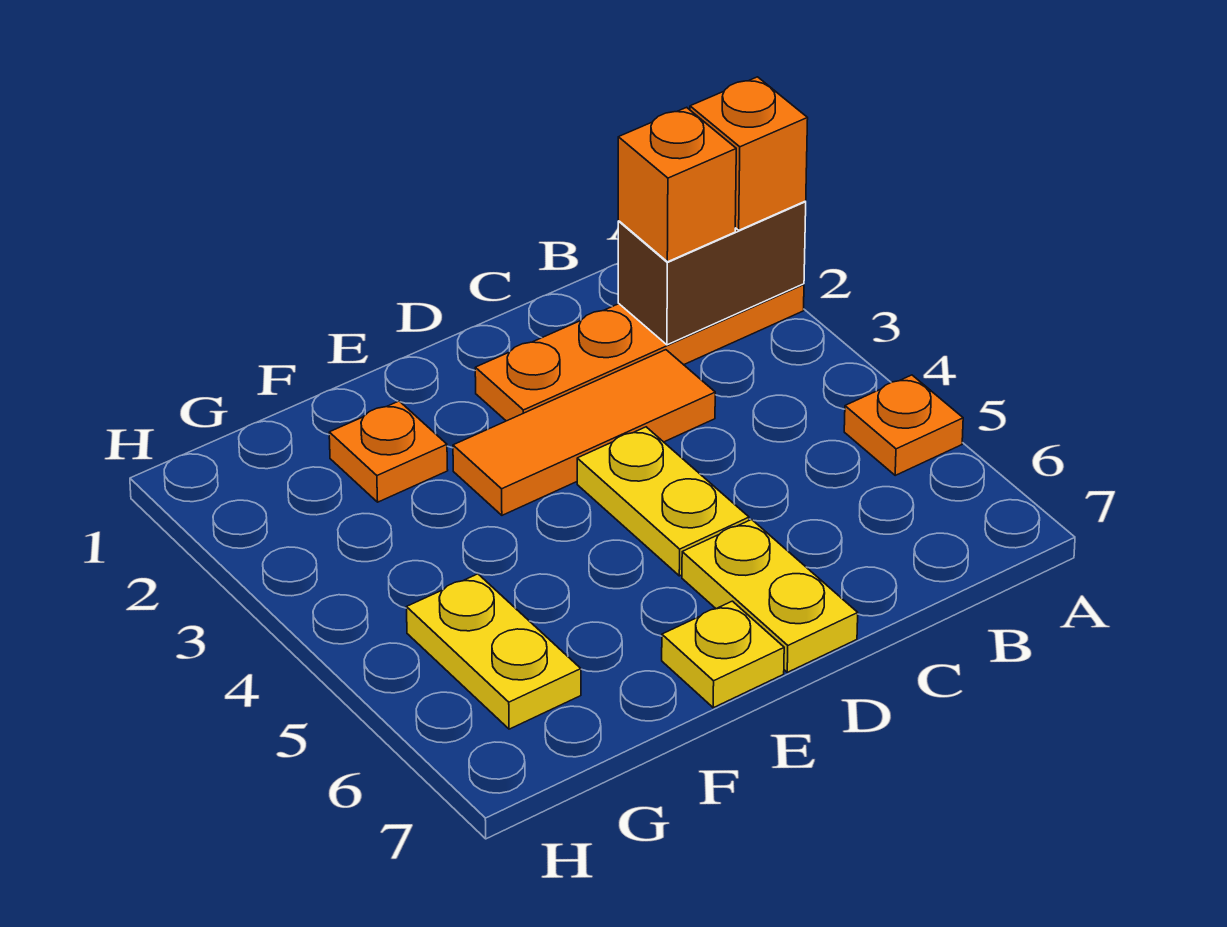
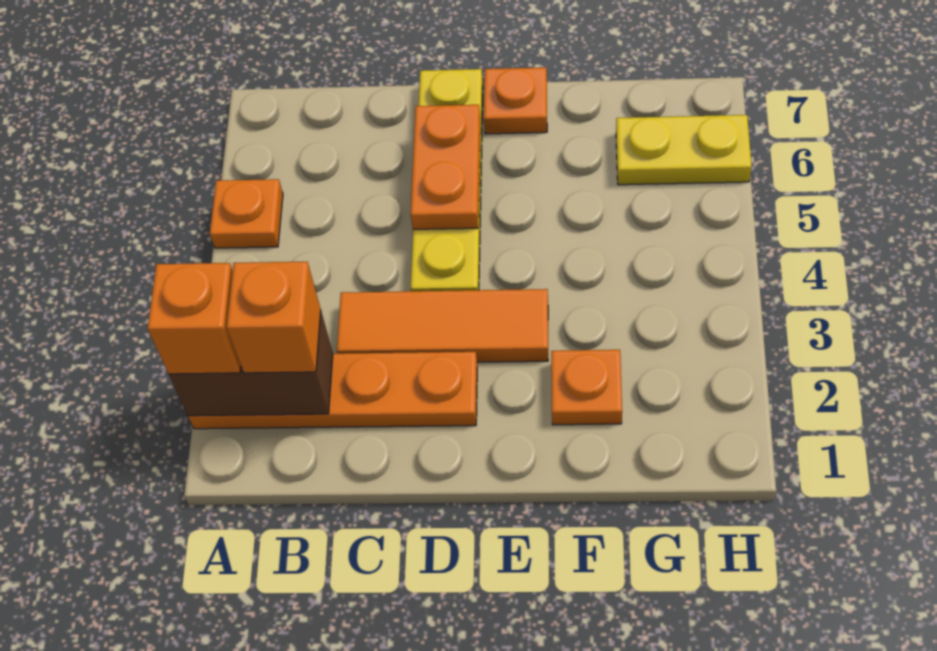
none -> orange plate D5:D6 level 2
yellow plate E7 level 1 -> orange plate E7 level 1
yellow plate G5:G6 level 1 -> yellow plate G6:H6 level 1

